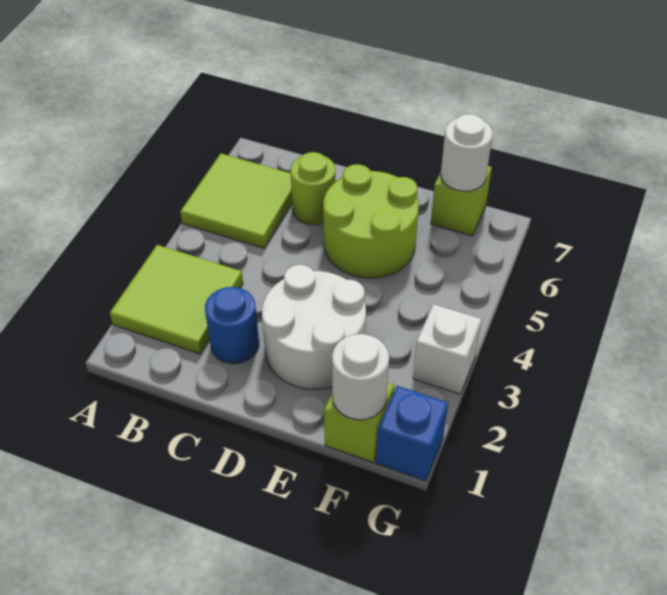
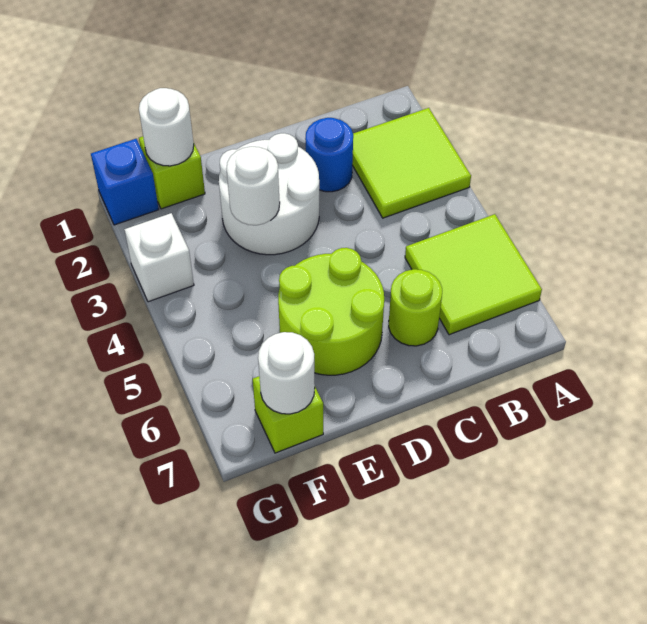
none -> white round brick E3 level 2

